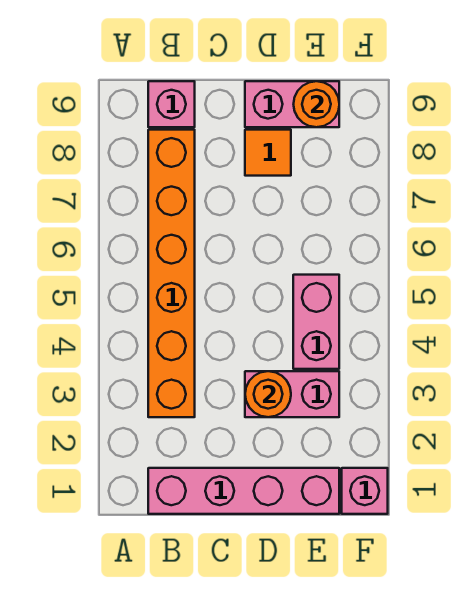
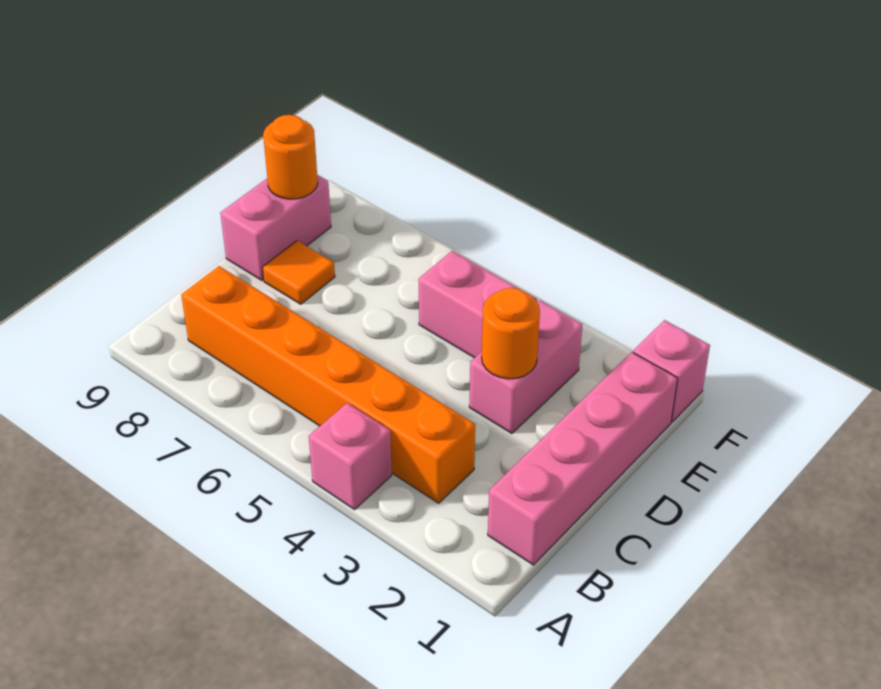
pink brick B9 level 1 -> pink brick A4 level 1

